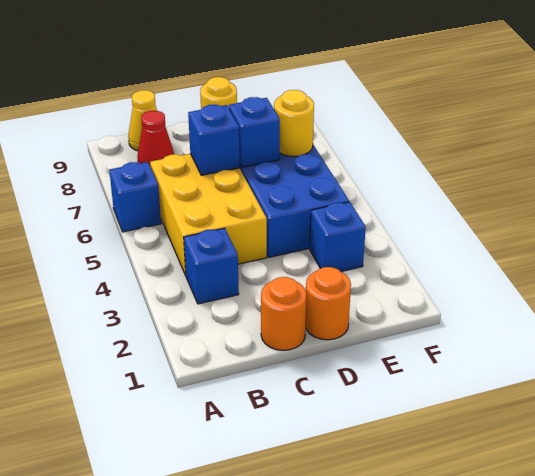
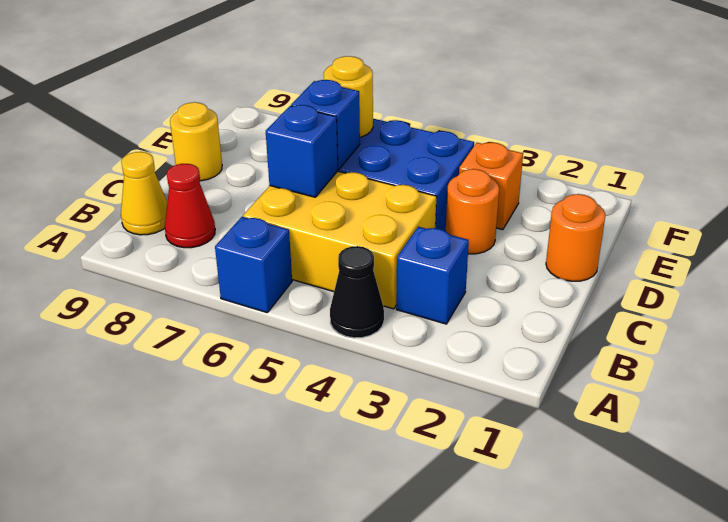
none -> black cone A4 level 1
orange round brick C1 level 1 -> orange round brick D3 level 1
blue brick E3 level 1 -> orange brick E3 level 1

